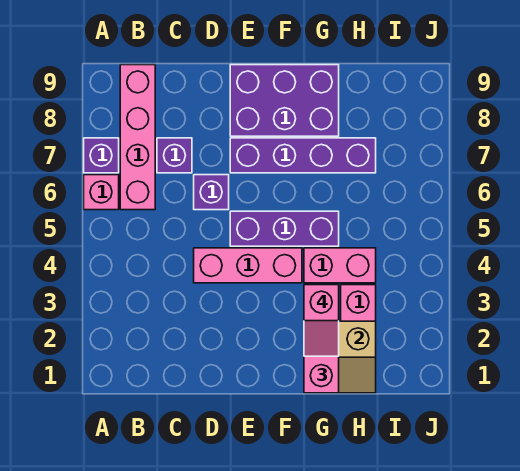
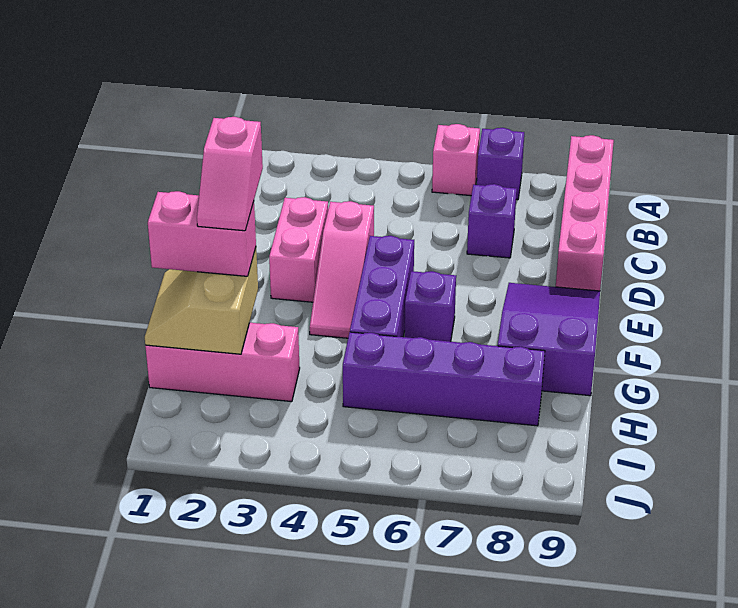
pink brick B6:B9 level 1 -> pink brick A9:D9 level 1
pink brick D4:F4 level 1 -> pink slope D4:F4 level 1 top D
purple brick D6 level 1 -> purple brick F6 level 1
purple brick E7:H7 level 1 -> purple brick H5:H8 level 1
purple brick E8:G9 level 1 -> purple slope E8:G9 level 1 top G
pink slope G2:G3 level 4 top 3 -> pink slope F2:G2 level 4 top F
pink brick G4:H4 level 1 -> pink brick D3:E3 level 1

